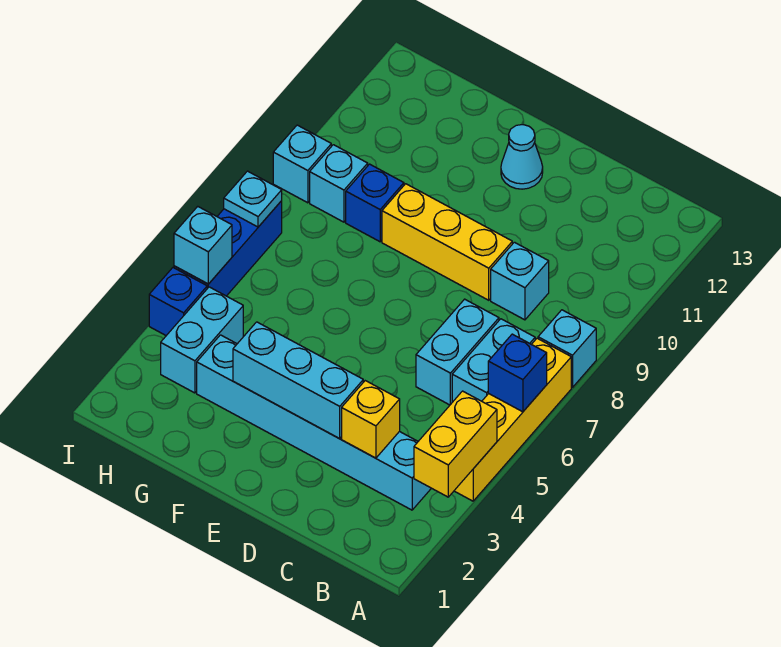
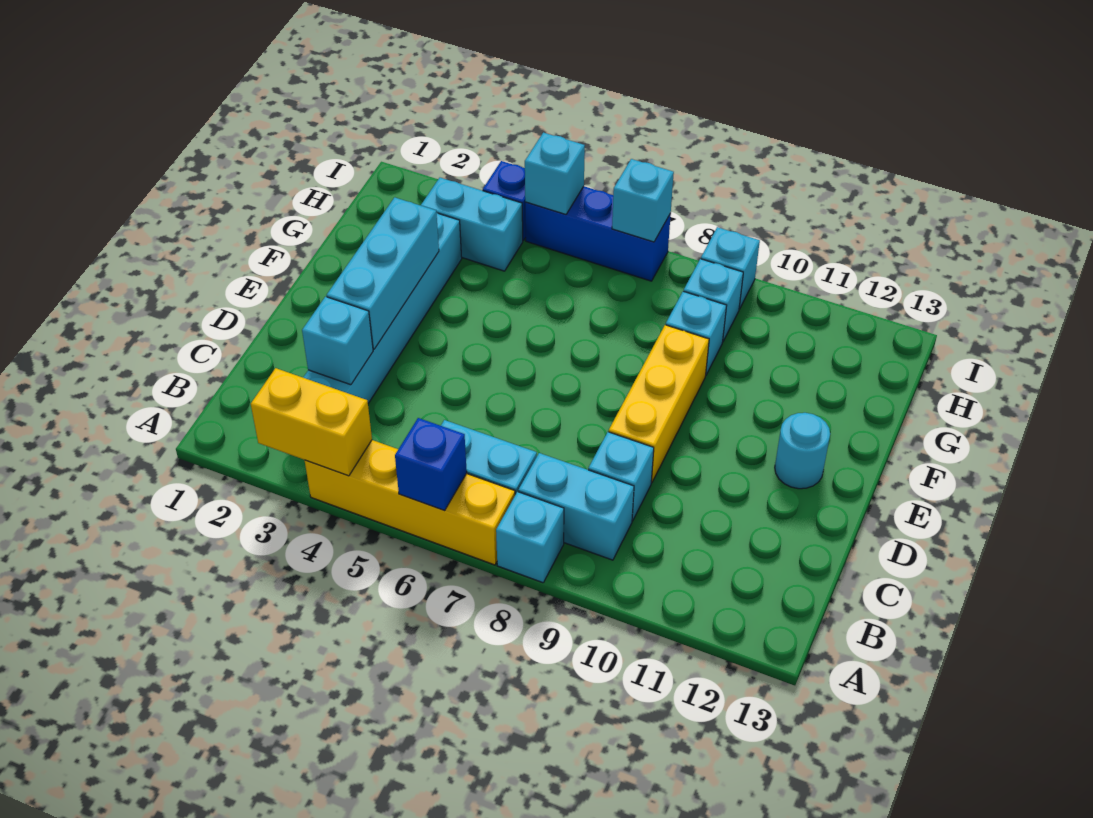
yellow brick C3 level 2 -> cyan brick C3 level 2
cyan brick C6:C7 level 1 -> cyan brick B8:B9 level 1
cyan cone E12 level 1 -> cyan round brick E12 level 1
blue brick G9 level 1 -> cyan brick G9 level 1
cyan plate I7 level 2 -> cyan brick I7 level 2

